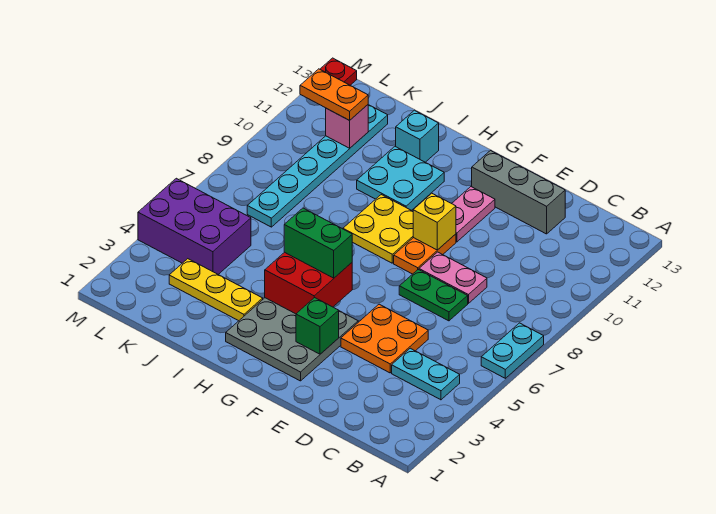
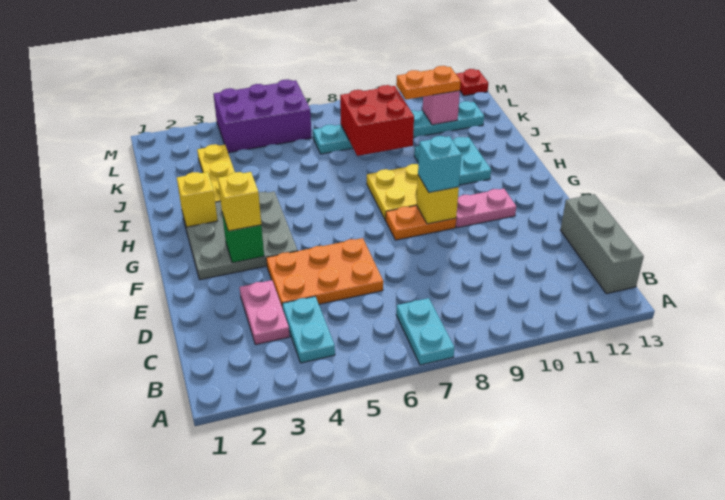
cyan plate A6:A7 level 1 -> cyan plate A7:B7 level 1
orange plate D4:E5 level 1 -> orange plate D4:E6 level 1
green plate D7:E7 level 1 -> none
pink plate D8:E8 level 1 -> pink plate C3:D3 level 1
grey brick D12:F12 level 1 -> grey brick B13:D13 level 1
none -> yellow brick F3 level 3
red brick G4:H5 level 2 -> red brick J8:K9 level 2
green brick G5:H5 level 3 -> none
none -> yellow brick H2 level 2
cyan brick I12 level 1 -> cyan brick F9 level 3
purple brick K4:M5 level 1 -> purple brick L4:M6 level 1
orange plate K11:L11 level 3 -> orange plate K10:K11 level 3

